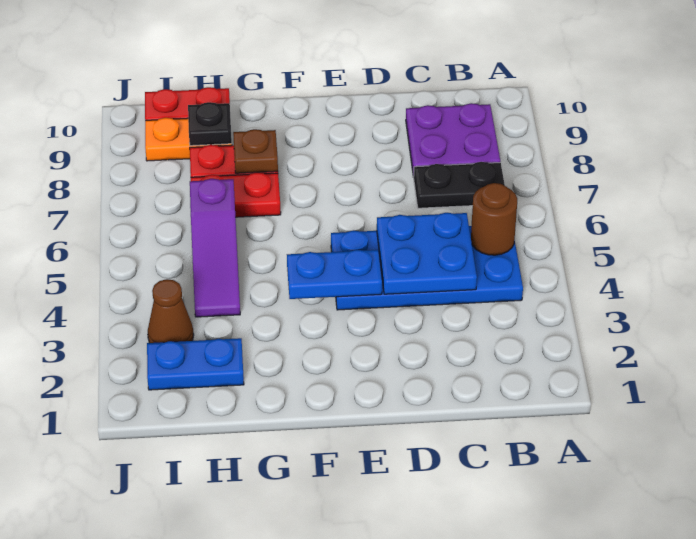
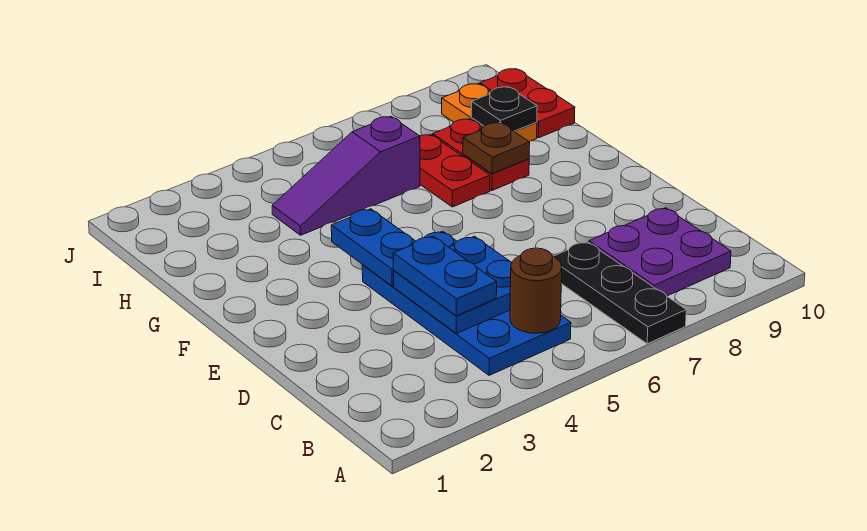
black plate B7:C7 level 1 -> black plate A7:C7 level 1
blue plate H2:I2 level 1 -> blue plate C4:D4 level 3
brown cone I3 level 1 -> none

